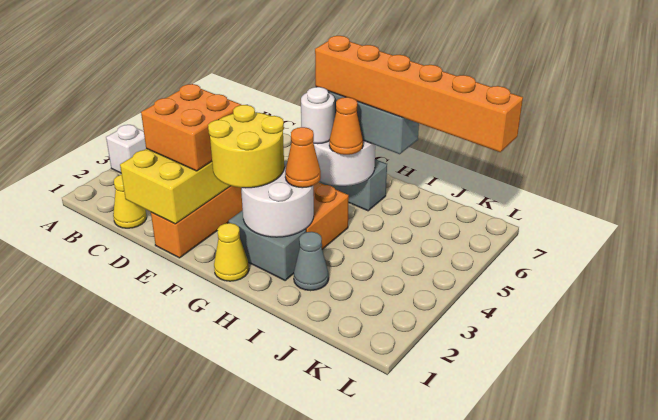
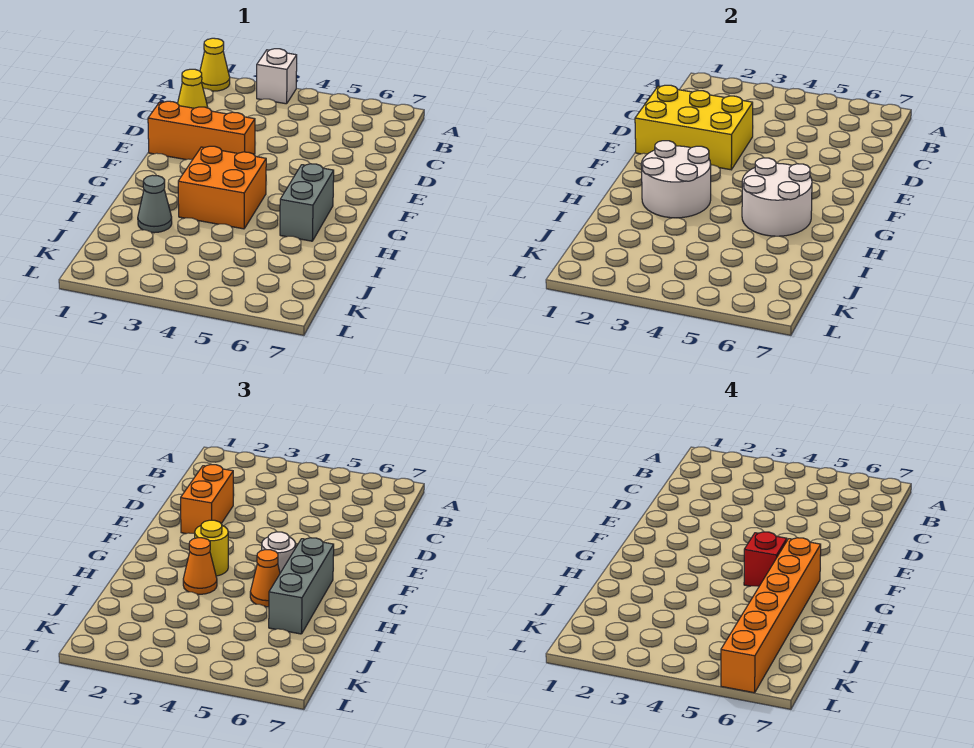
orange brick D2:E3 level 3 -> orange brick D2:E2 level 3
yellow round brick F2:G3 level 3 -> yellow round brick G3 level 3
yellow cone G1 level 1 -> yellow cone A1 level 1
grey brick G2:H2 level 1 -> none
none -> red brick G5 level 4

